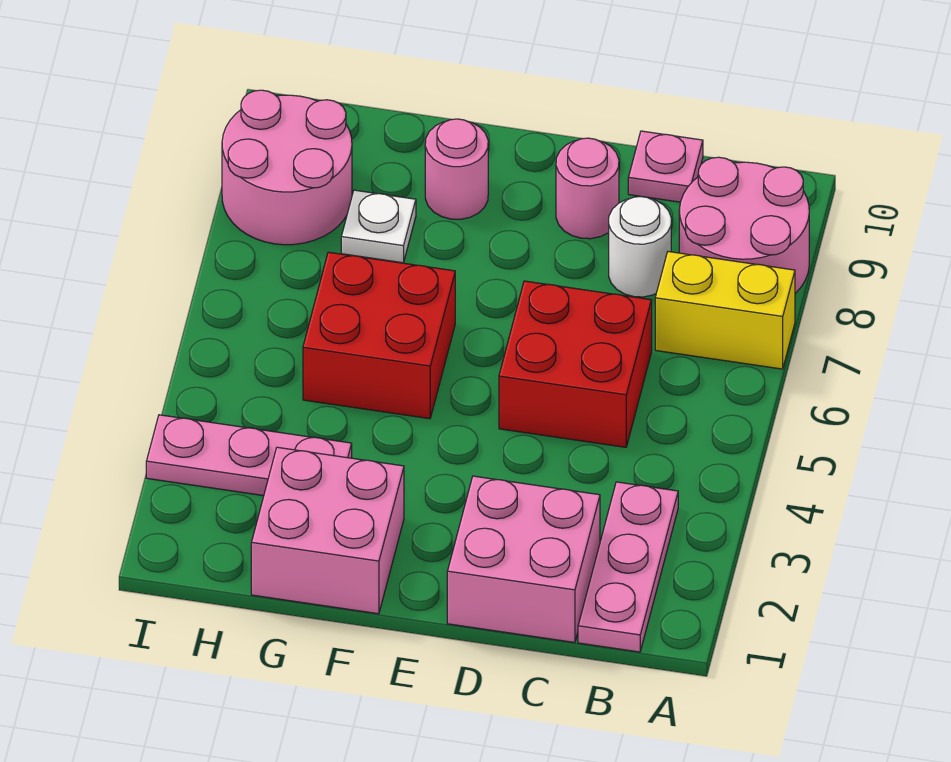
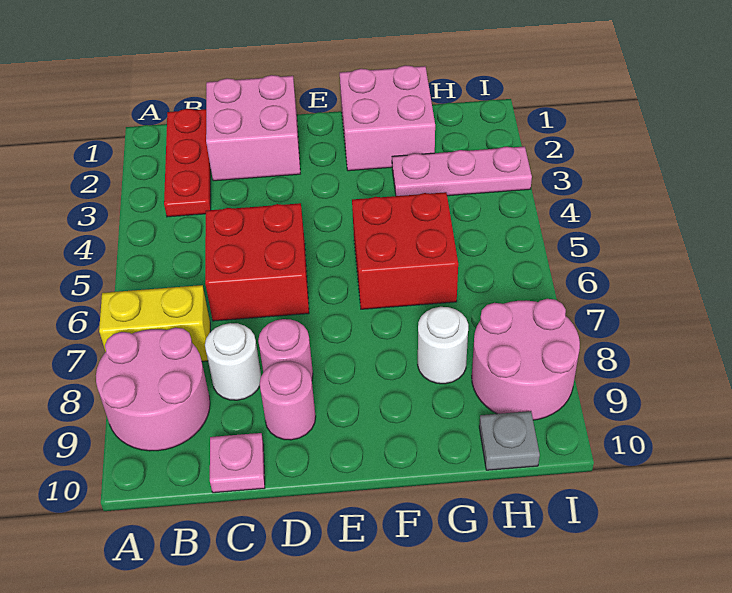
pink plate B1:B3 level 1 -> red plate B1:B3 level 1
pink round brick F9 level 1 -> pink round brick D8 level 1
white plate G8 level 1 -> white round brick G8 level 1
none -> grey plate H10 level 1

